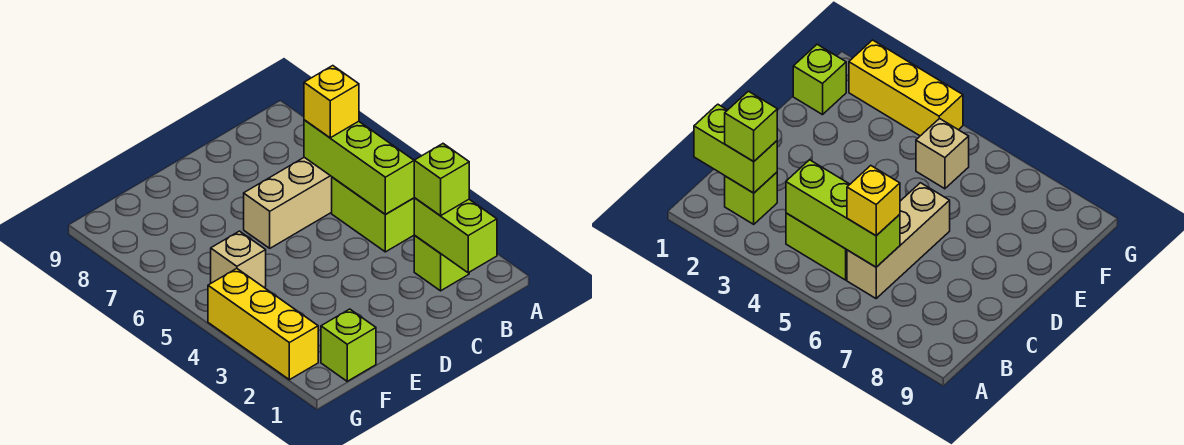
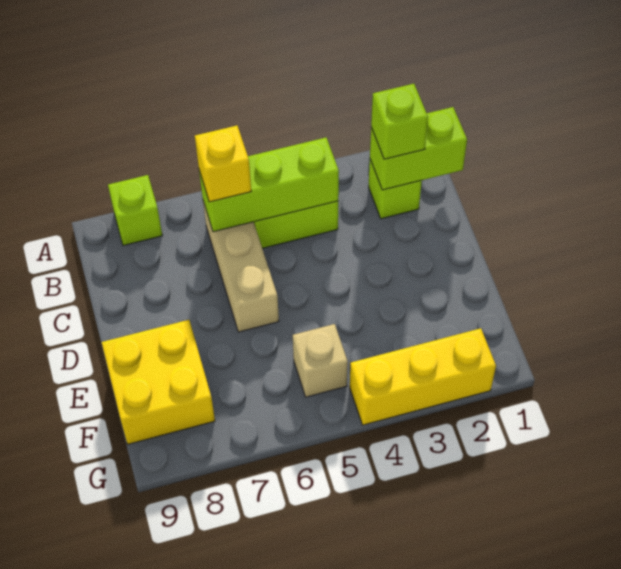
none -> yellow brick E8:F9 level 1
lime brick F1 level 1 -> lime brick A8 level 1

